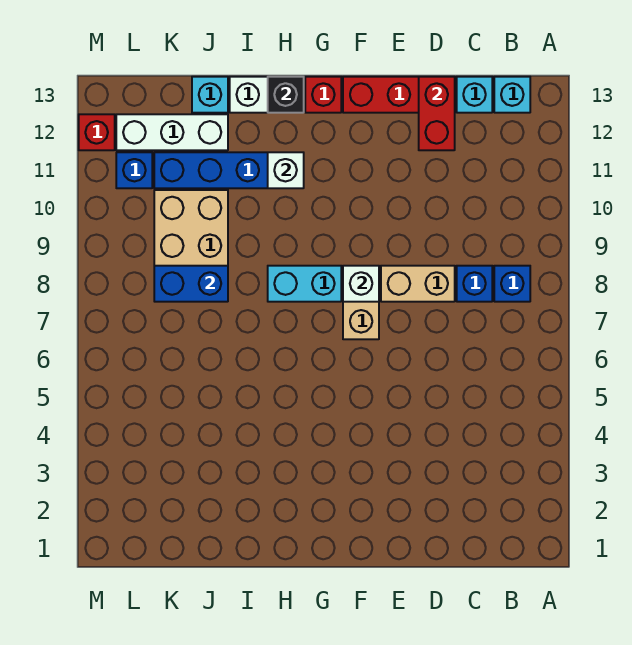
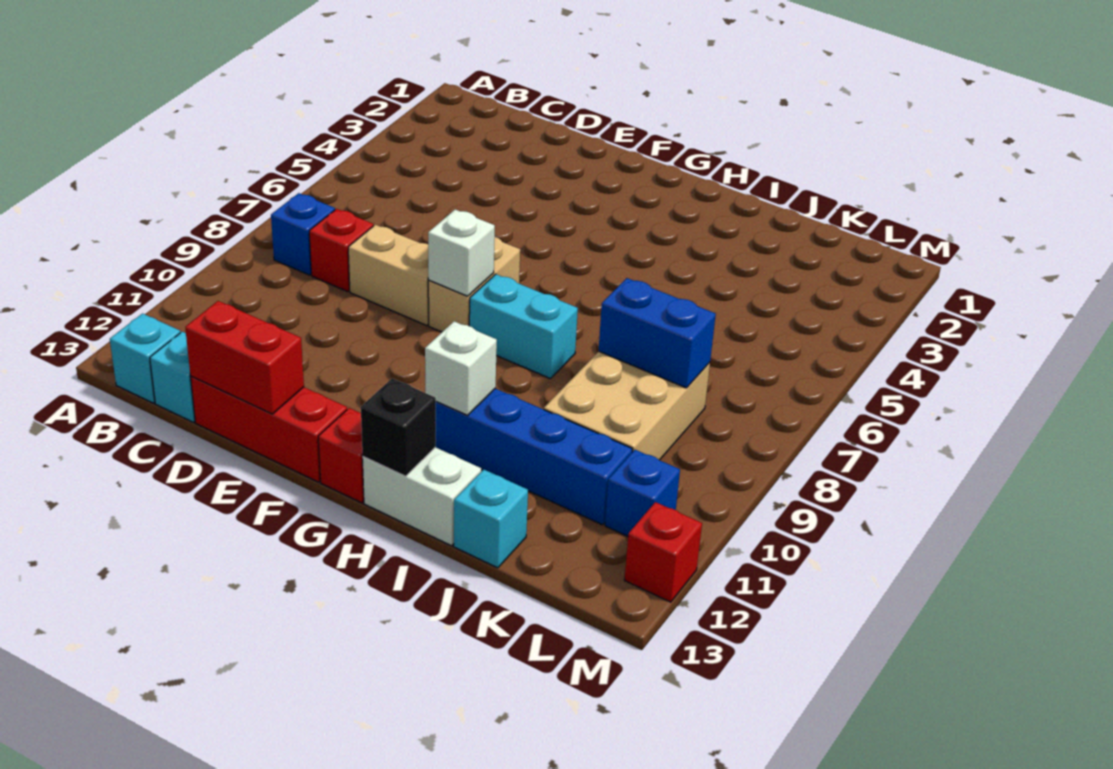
blue brick C8 level 1 -> red brick C8 level 1
red brick D12:D13 level 2 -> red brick D13:E13 level 2
white brick J12:L12 level 1 -> none

